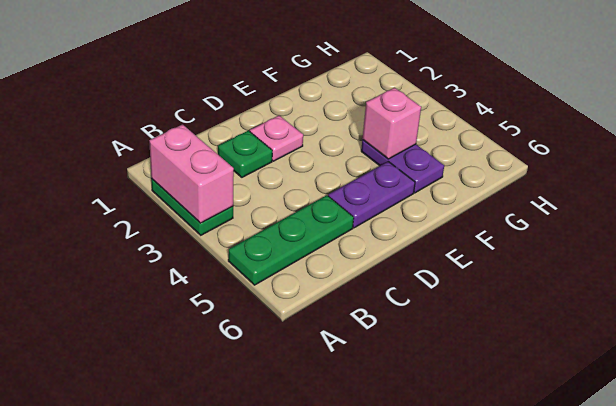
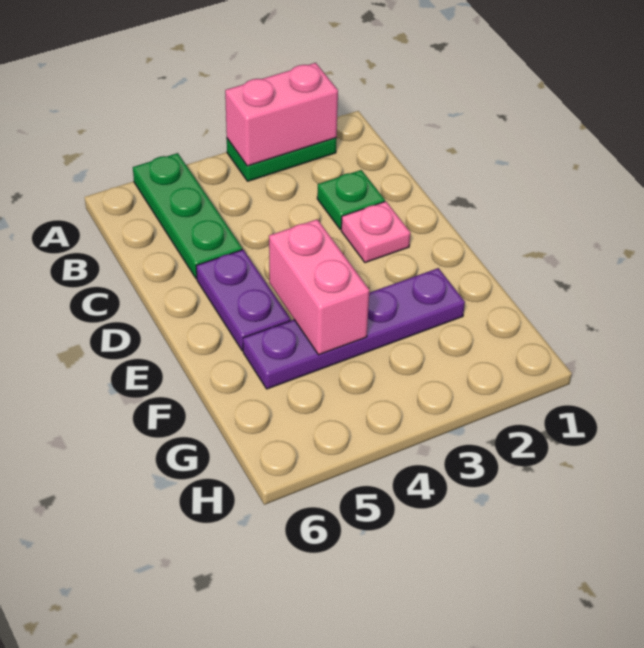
purple plate F4:F5 level 1 -> purple plate F2:F5 level 1
pink brick F4 level 2 -> pink brick E4:F4 level 2

